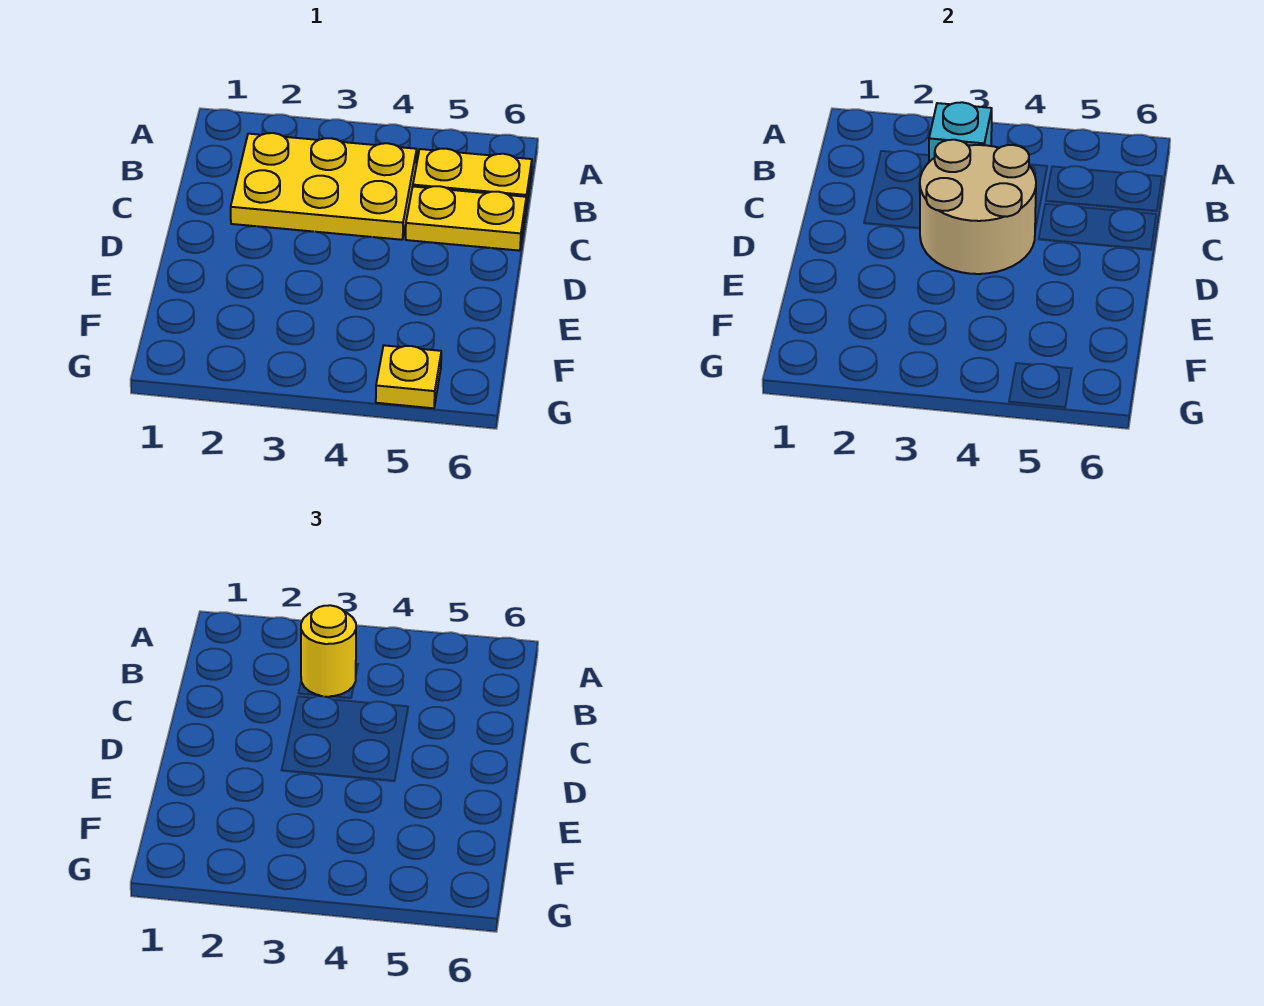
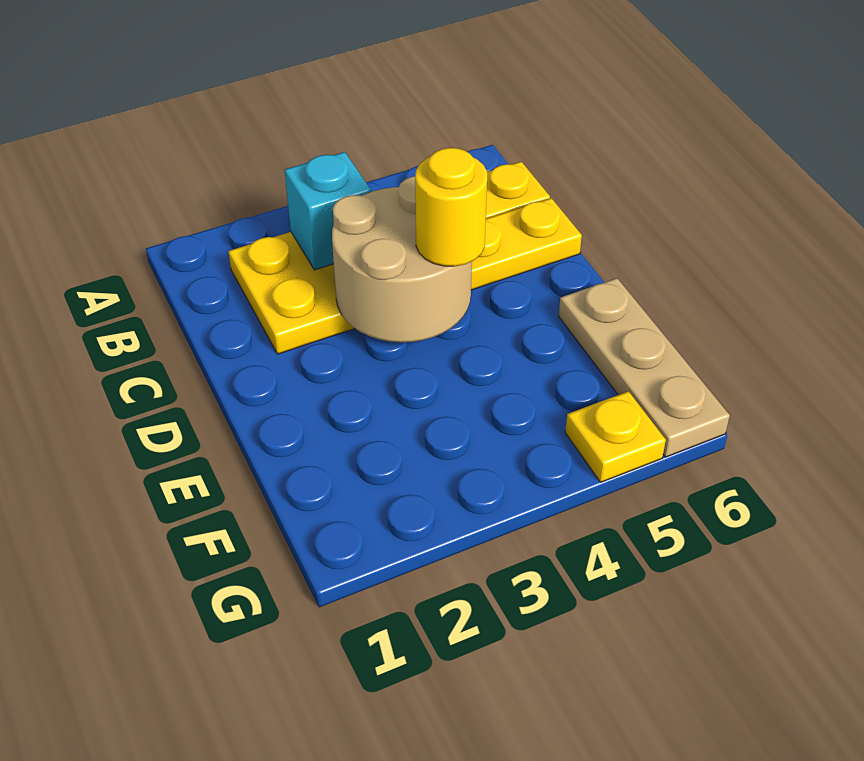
yellow round brick B3 level 3 -> yellow round brick D4 level 3
none -> tan plate E6:G6 level 1

